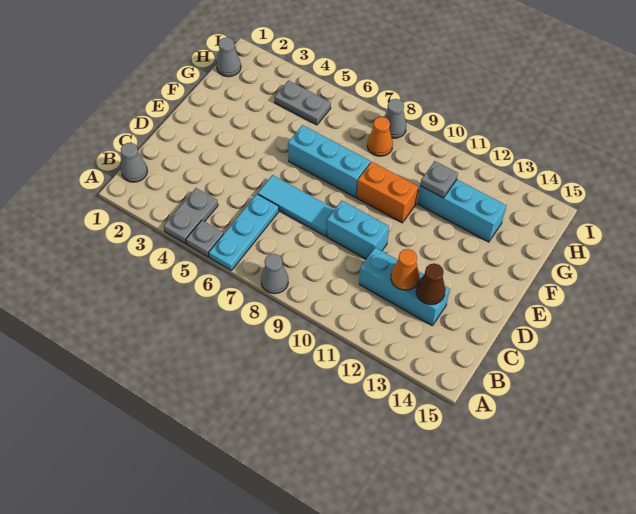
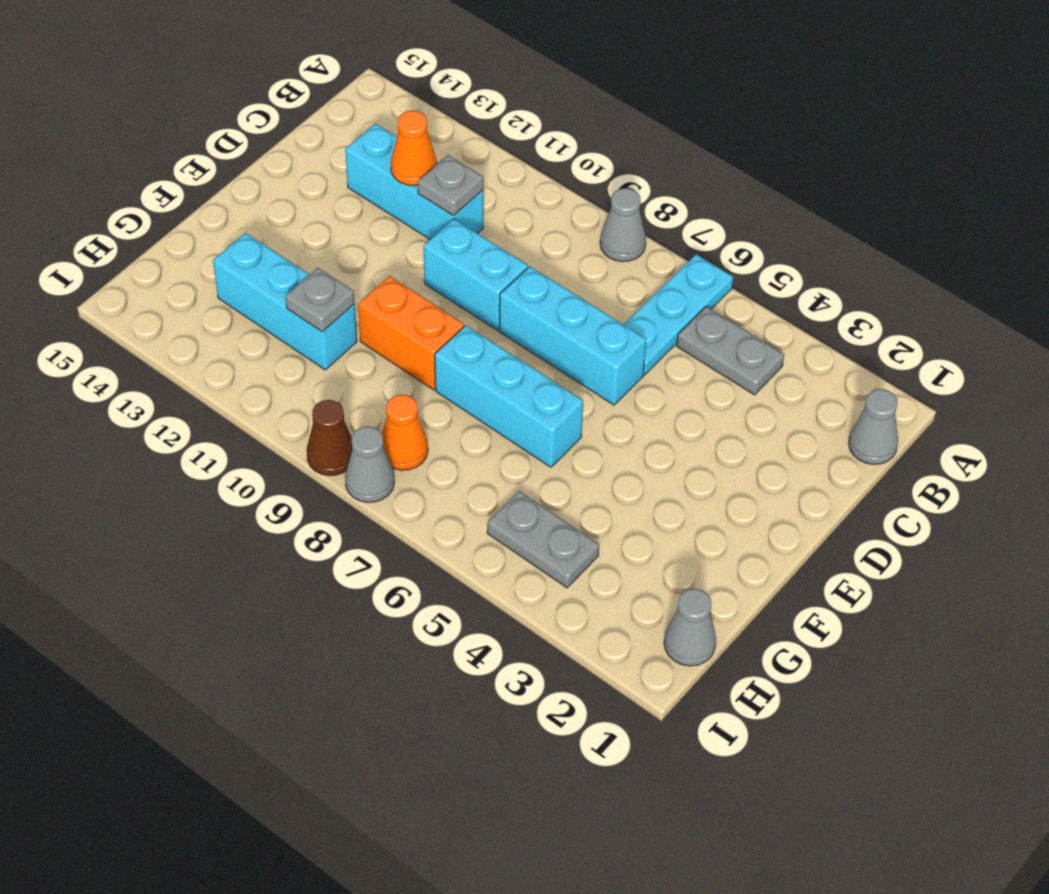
grey plate A4:B4 level 1 -> grey plate B4:B5 level 1
grey plate A5 level 1 -> grey plate C11 level 2
brown cone C13 level 2 -> brown cone I9 level 1
cyan tile D6:D8 level 1 -> cyan brick D6:D8 level 1

